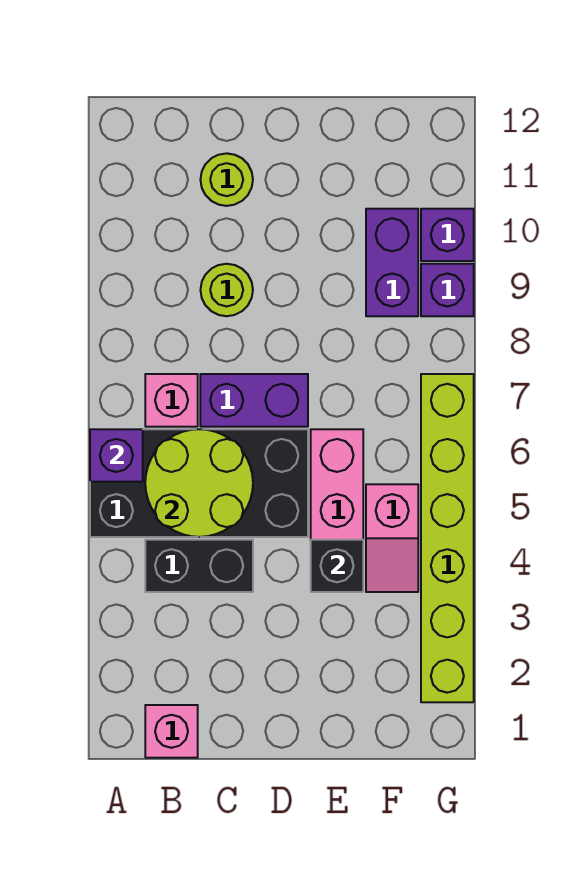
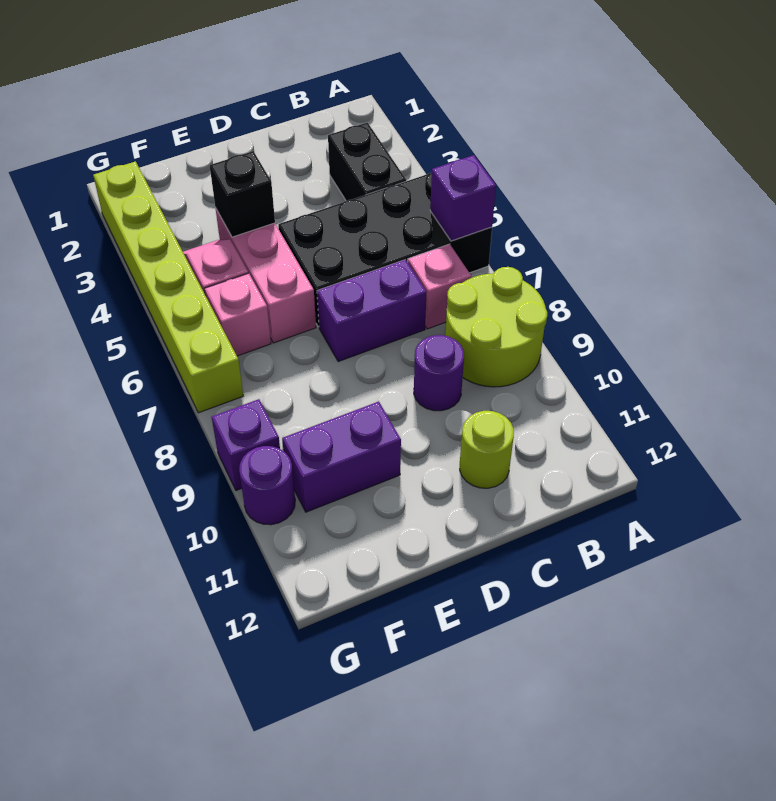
pink brick B1 level 1 -> pink brick F6 level 1
black brick B4:C4 level 1 -> black brick B3:B4 level 1
lime round brick B5:C6 level 2 -> lime round brick A8:B9 level 1
lime round brick C9 level 1 -> purple round brick C9 level 1
purple brick F9:F10 level 1 -> purple brick E10:F10 level 1
purple brick G10 level 1 -> purple round brick G10 level 1

